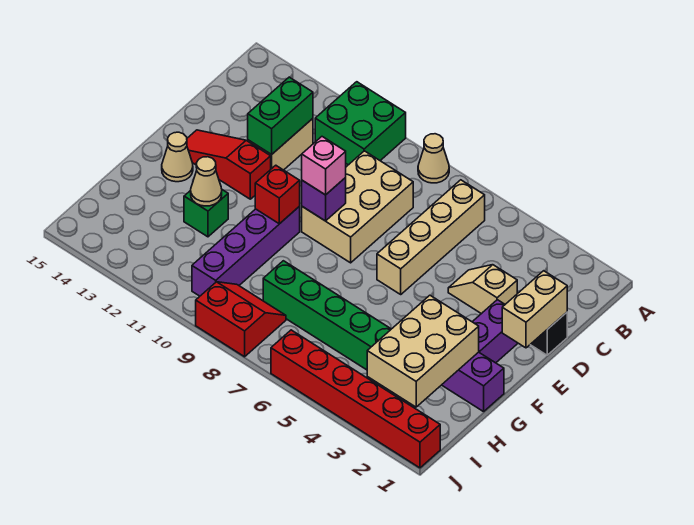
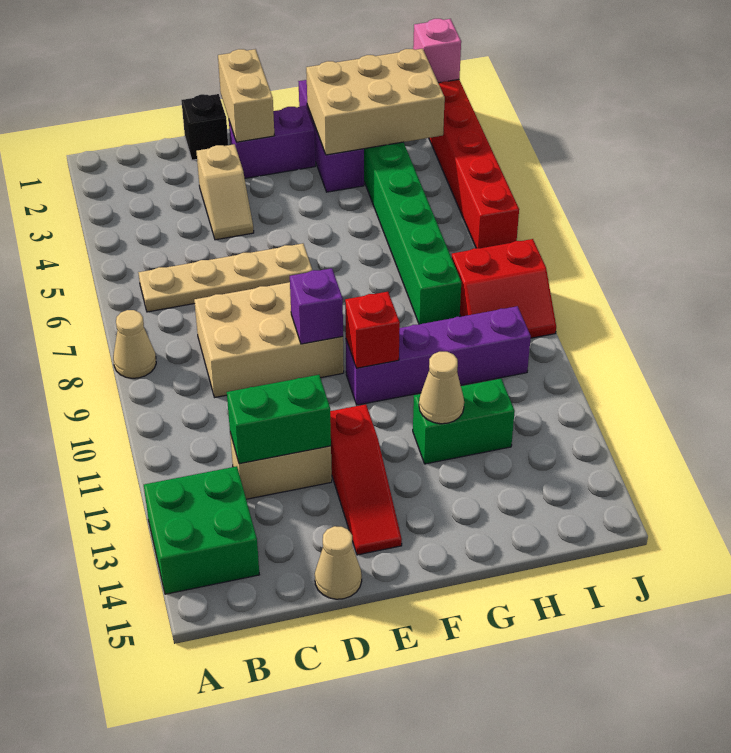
green brick A10:B11 level 1 -> green brick A13:B14 level 1
tan brick B6:E6 level 1 -> tan plate B6:E6 level 1
tan brick D1:E1 level 2 -> tan brick E1:E2 level 2
pink brick E9 level 3 -> pink brick J1 level 2
tan cone F14 level 1 -> tan cone D15 level 1
green brick G12 level 1 -> green brick G12:H12 level 1
red slope I8:J9 level 1 top J -> red slope I8:J9 level 1 top 8

